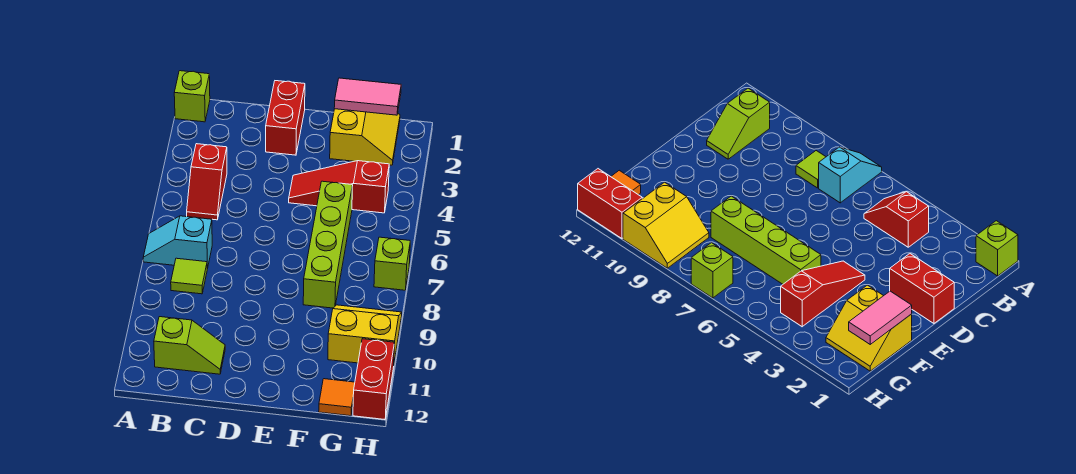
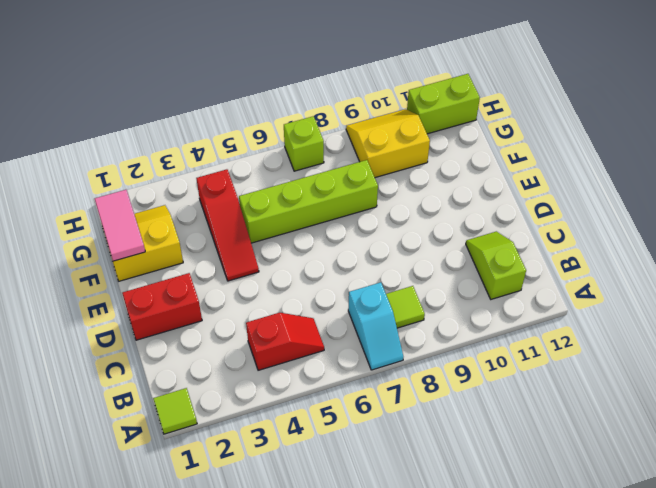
lime brick A1 level 1 -> lime tile A1 level 1
yellow slope G9:H10 level 1 top 10 -> yellow slope G9:H10 level 1 top G
orange tile G12 level 1 -> none
red brick H11:H12 level 1 -> lime brick H11:H12 level 1

